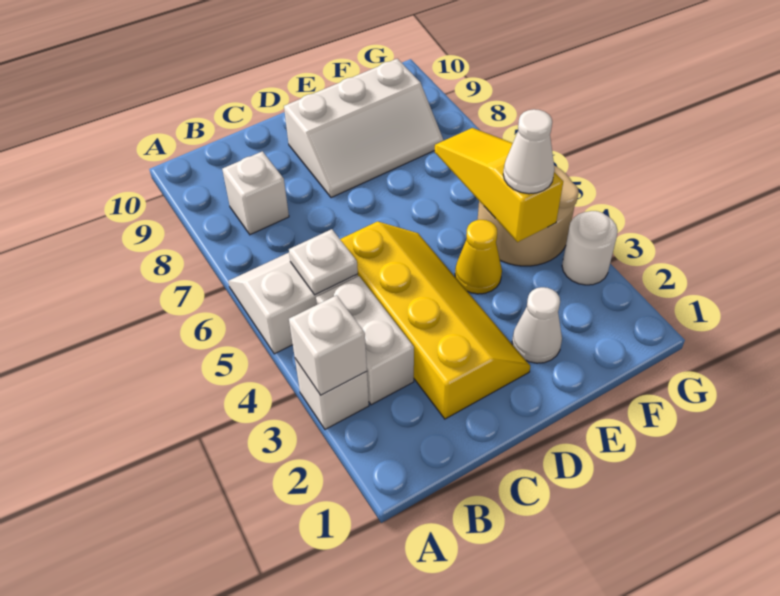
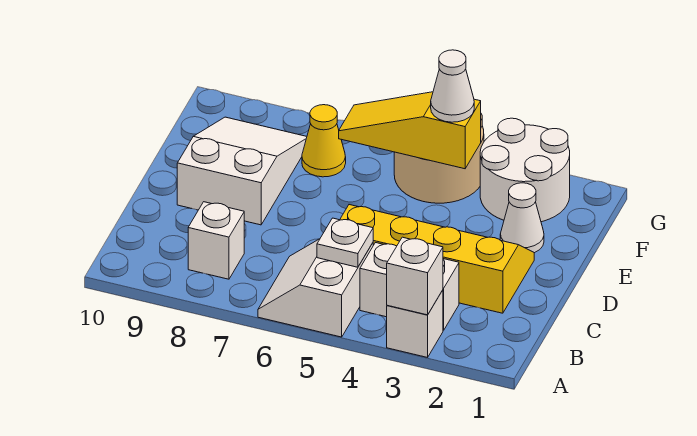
white slope D8:F9 level 1 top 9 -> white slope D8:F9 level 1 top D
yellow cone E4 level 1 -> yellow cone F7 level 1
white round brick G3 level 1 -> white round brick F2:G3 level 1

